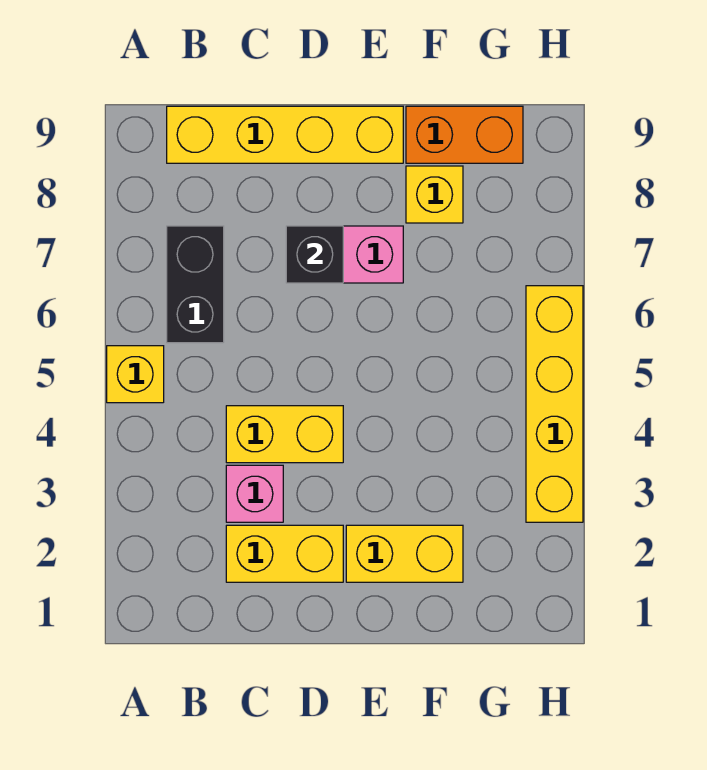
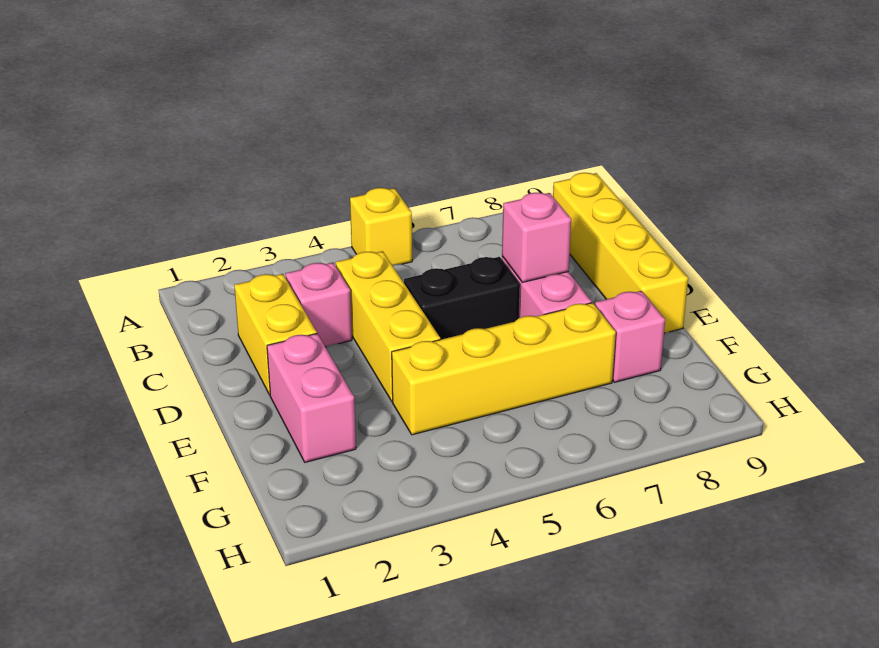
black brick B6:B7 level 1 -> black brick D5:D6 level 1
yellow brick C4:D4 level 1 -> yellow brick C4:E4 level 1
black brick D7 level 2 -> pink brick D7 level 2
yellow brick E2:F2 level 1 -> pink brick E2:F2 level 1
yellow brick F8 level 1 -> pink brick F8 level 1
orange brick F9:G9 level 1 -> none
yellow brick H3:H6 level 1 -> yellow brick F4:F7 level 1

